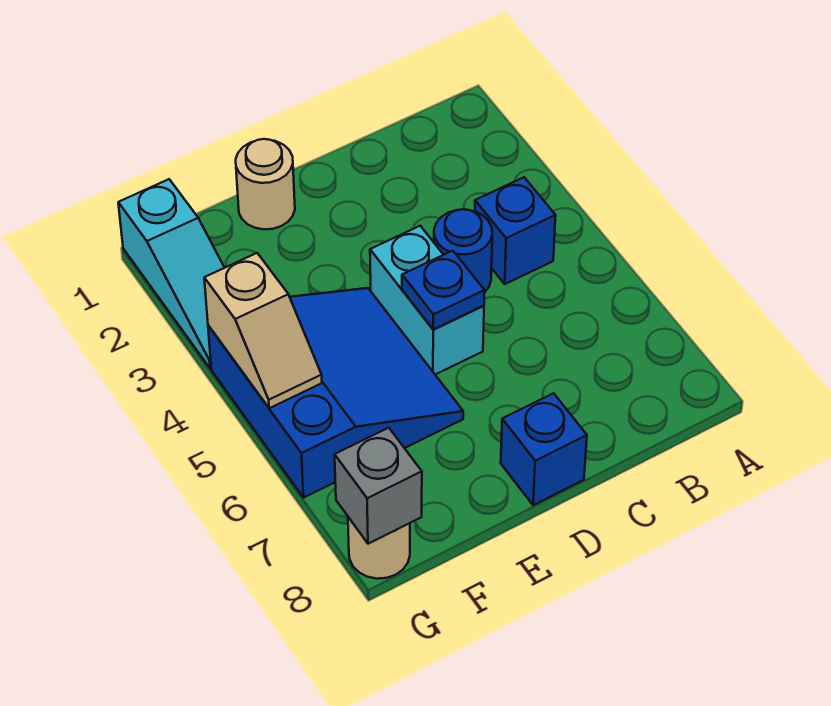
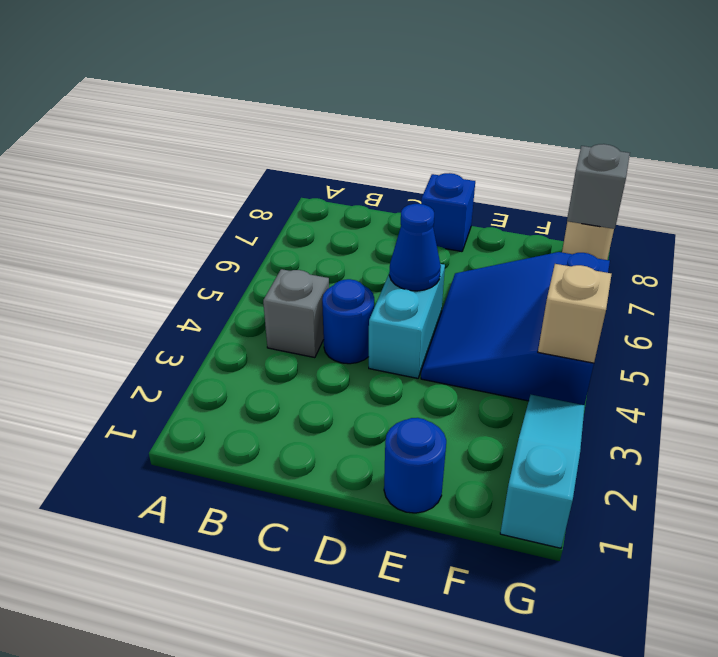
blue brick B4 level 1 -> grey brick B4 level 1
blue plate D5 level 2 -> blue cone D5 level 2
tan round brick E1 level 1 -> blue round brick E1 level 1

